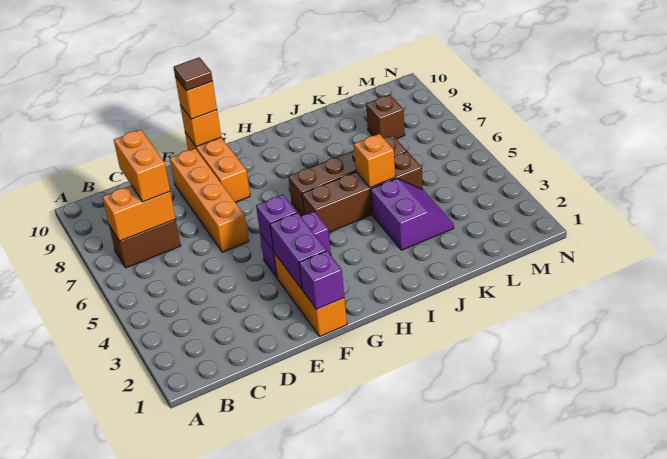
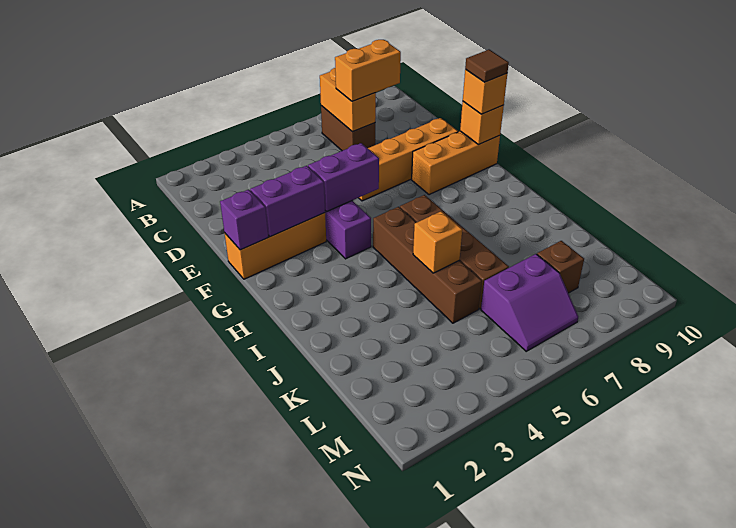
purple brick F4 level 2 -> purple brick F4:F5 level 2
purple slope J3:K4 level 1 top J -> purple slope L6:M7 level 1 top L

